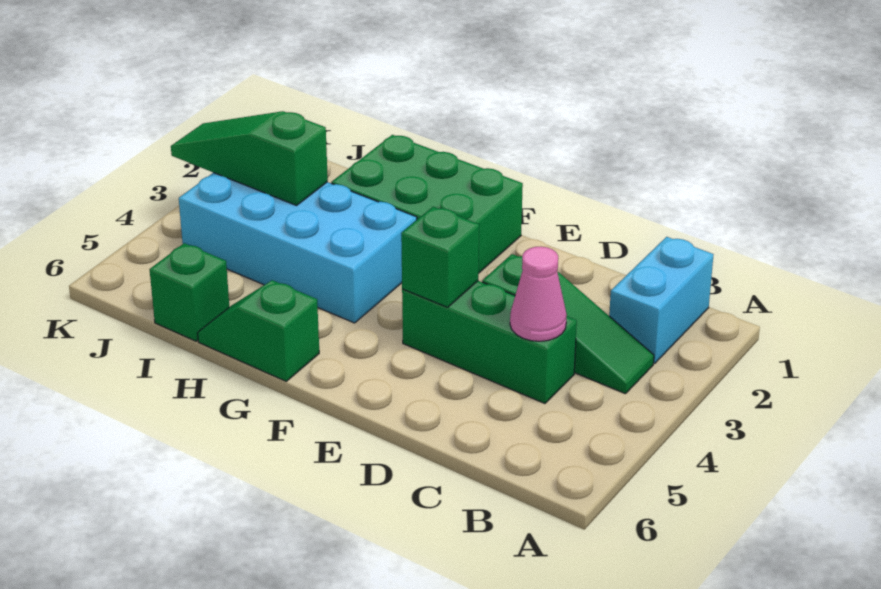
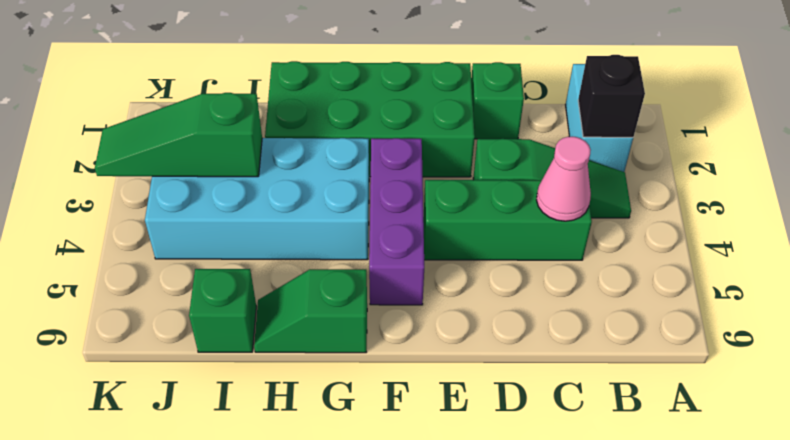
none -> black brick B2 level 2
green brick E4 level 2 -> green brick D1 level 1
green brick F1:H2 level 1 -> green brick E1:H2 level 1
none -> purple brick F3:F5 level 1

